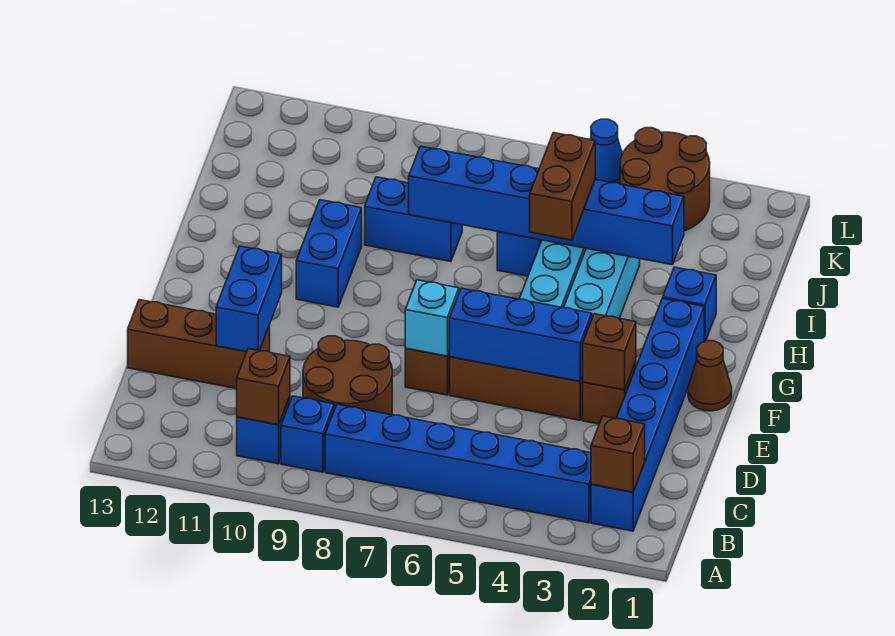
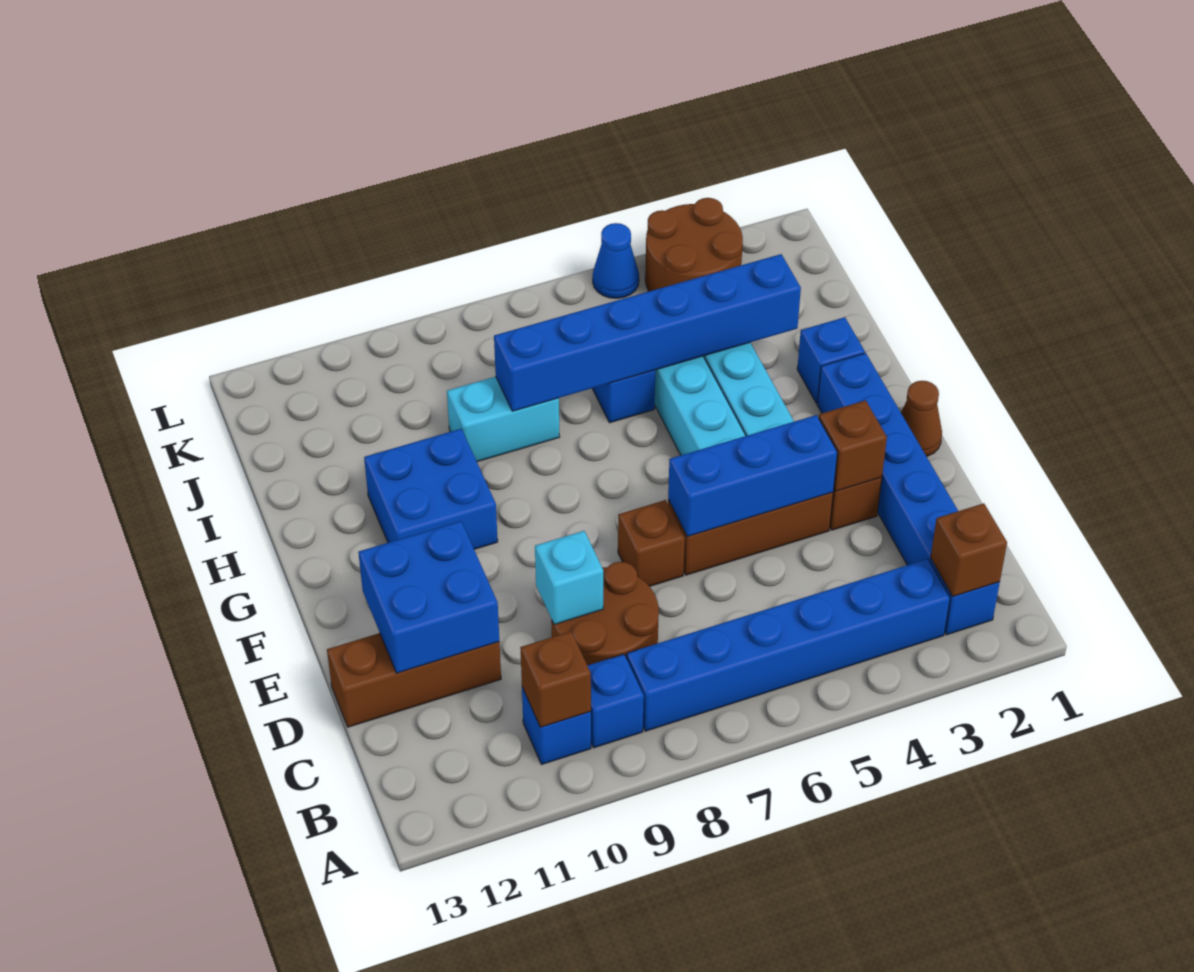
blue brick D11:E11 level 2 -> blue brick D11:E12 level 2
cyan brick E7 level 2 -> cyan brick D9 level 2
blue brick G10:H10 level 1 -> blue brick G10:H11 level 1
brown brick H5:I5 level 3 -> none
blue brick I8:I9 level 1 -> cyan brick I8:I9 level 1

